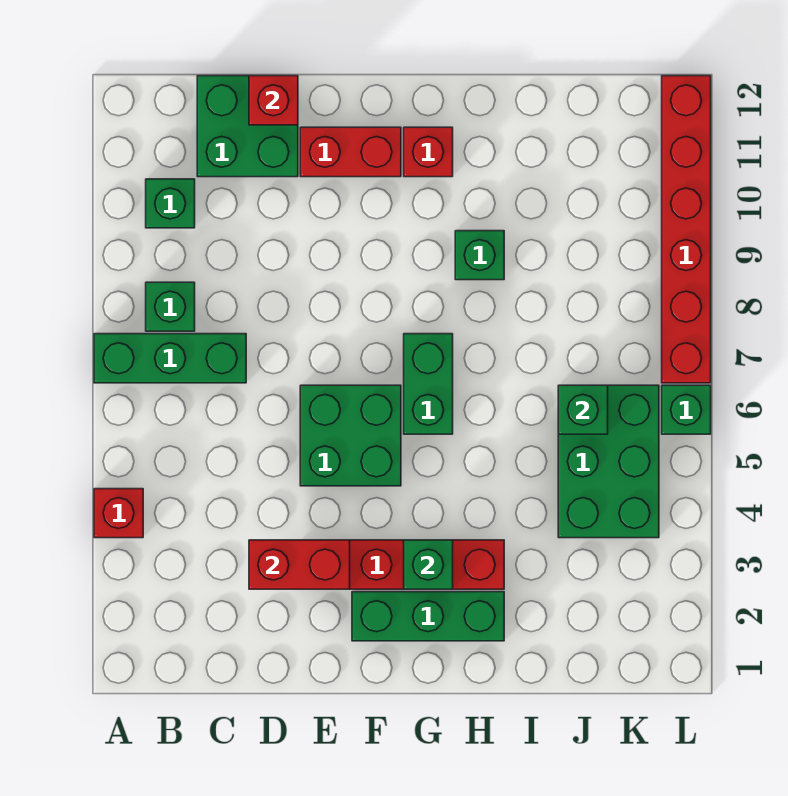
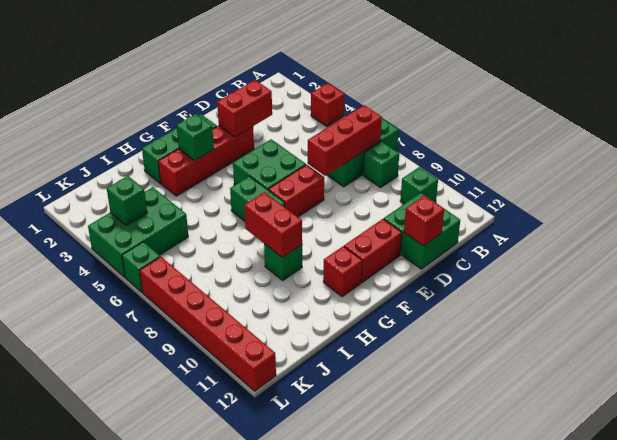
none -> red brick B7:D7 level 2
none -> red brick E7:F7 level 1
none -> red brick H8:H9 level 2
green brick J4:K6 level 1 -> green brick J4:L5 level 1
green brick J6 level 2 -> green brick K4 level 2

